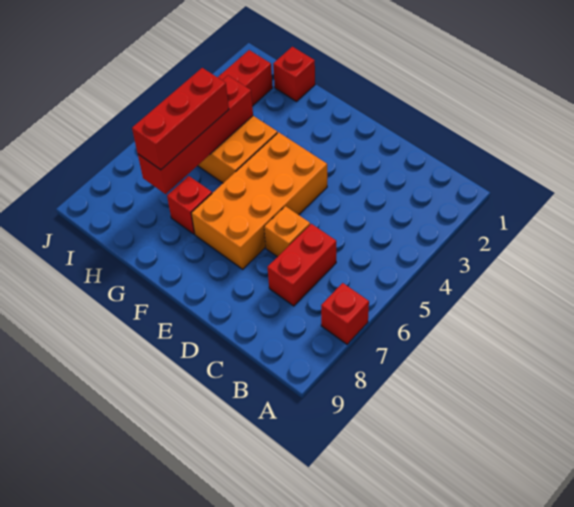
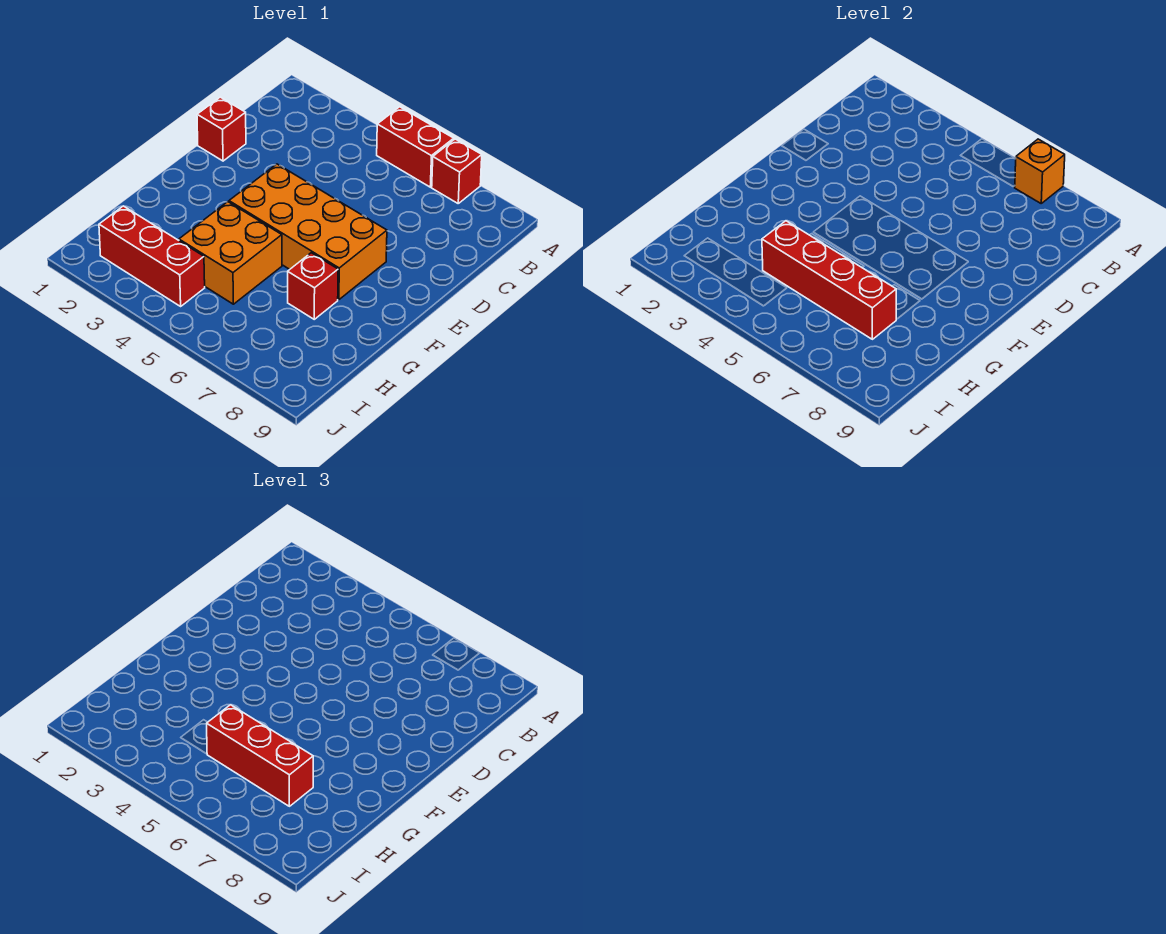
red brick C6:C7 level 1 -> red brick A5:A6 level 1
orange brick D6 level 1 -> orange brick A7 level 2
red brick H1 level 1 -> red brick D1 level 1

